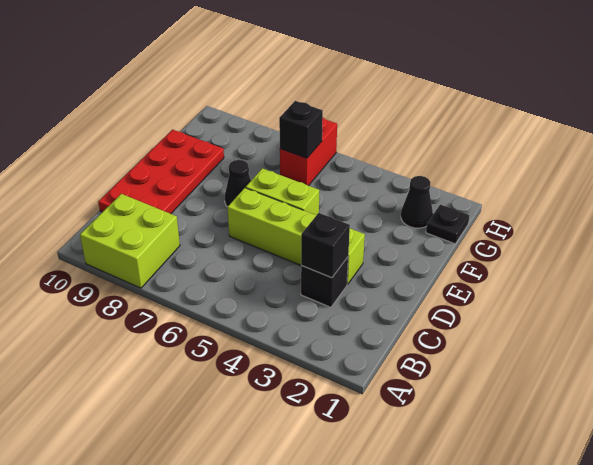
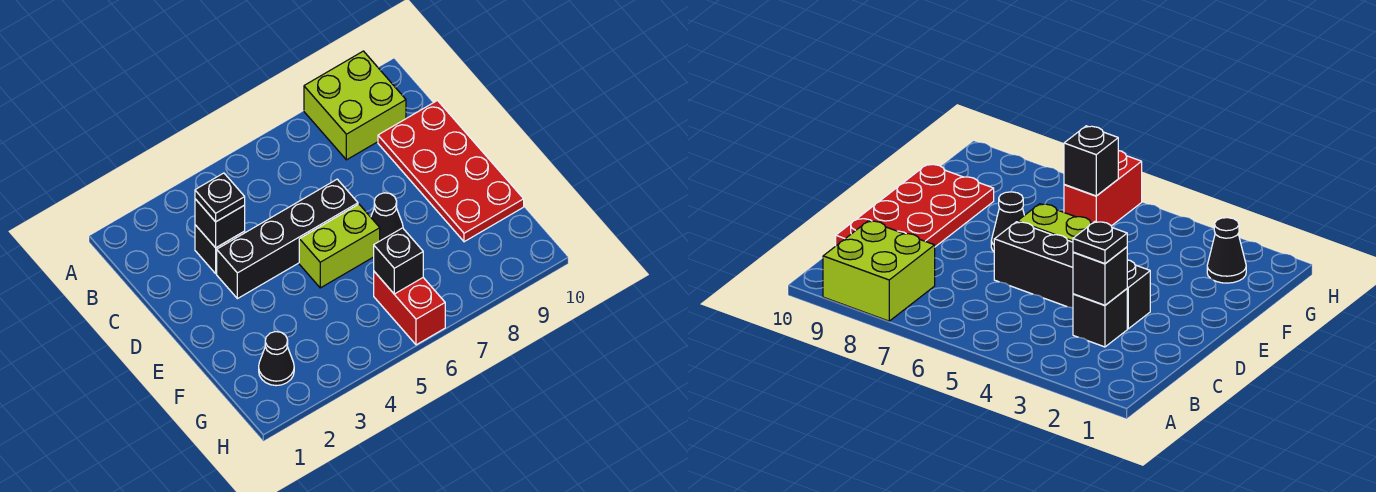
lime brick D3:D6 level 1 -> black brick D3:D6 level 1
black plate G1 level 1 -> black plate C3 level 3

